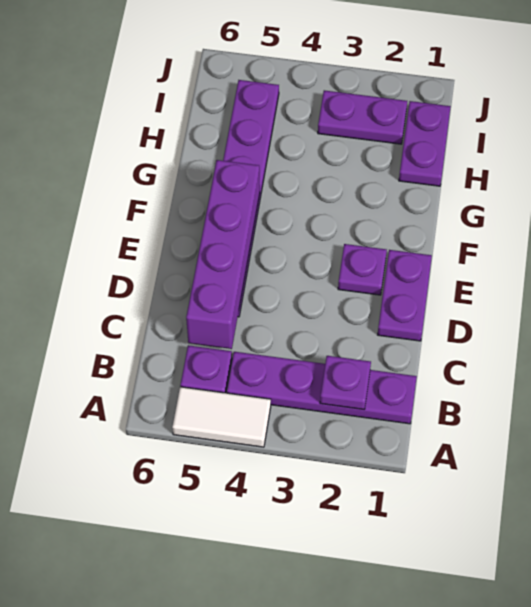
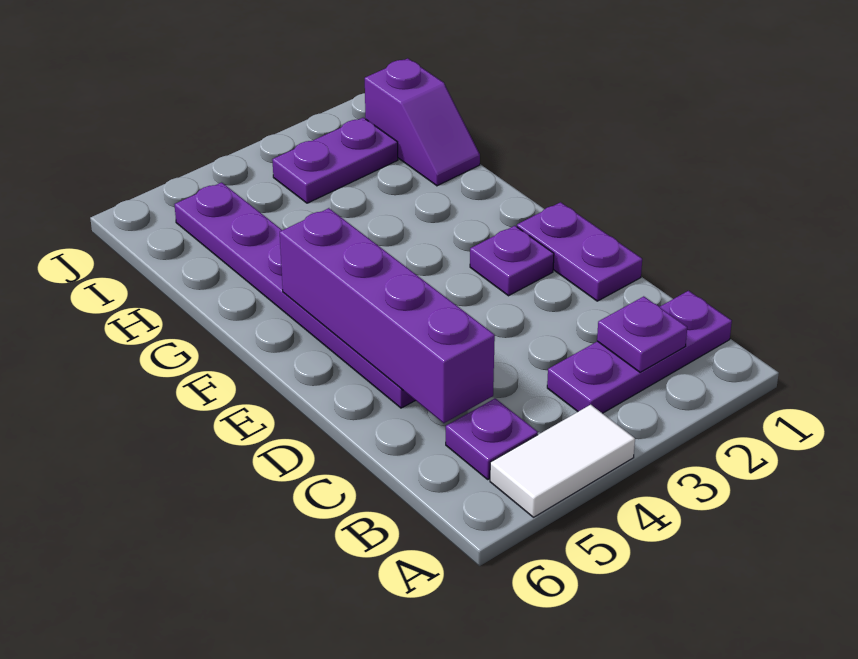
purple plate B1:B4 level 1 -> purple plate B1:B3 level 1
purple plate H1:I1 level 1 -> purple slope H1:I1 level 1 top I

